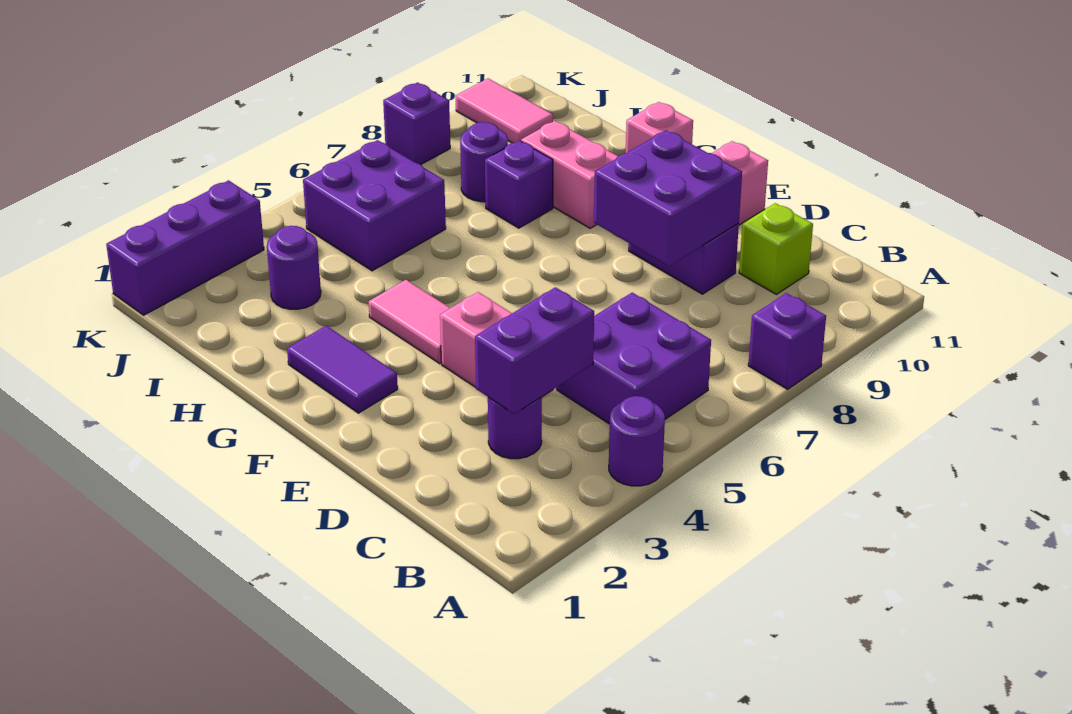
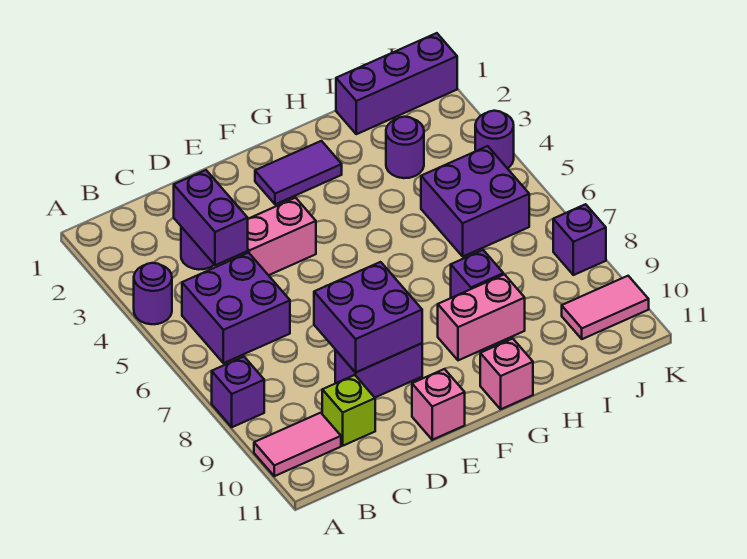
pink tile F4:G4 level 1 -> pink tile A10:B10 level 1
purple round brick I8 level 1 -> purple round brick K4 level 1
purple brick K1:K3 level 1 -> purple brick I1:K1 level 1

